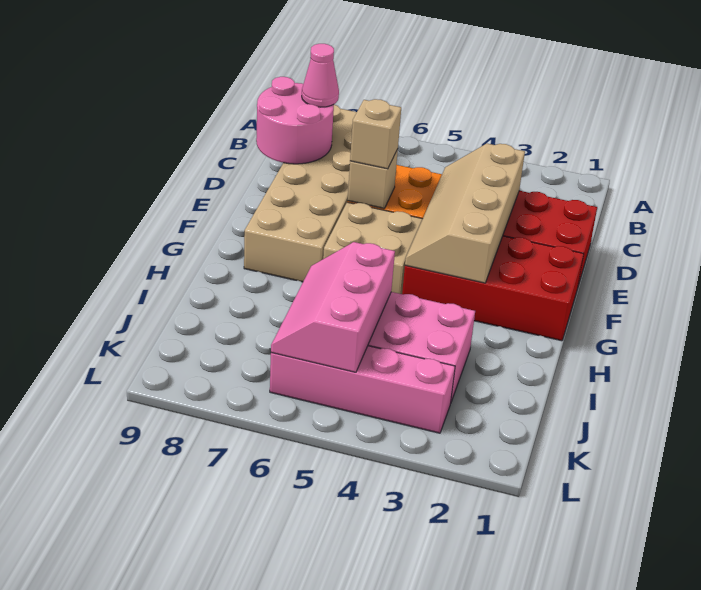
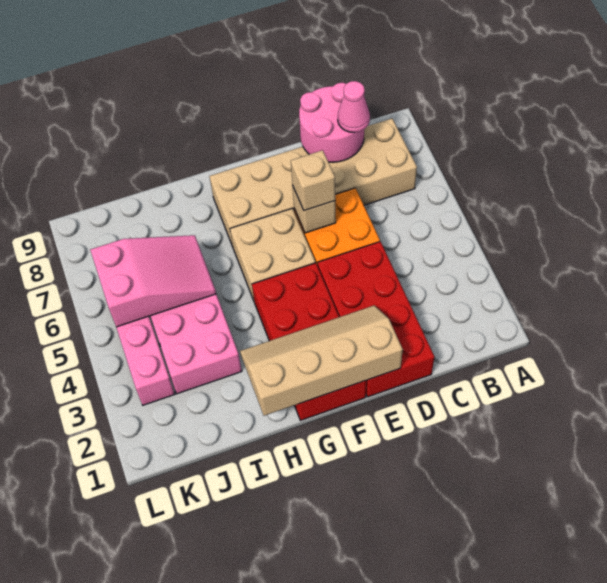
tan slope D3:G4 level 2 top 3 -> tan slope E1:H2 level 2 top 1
pink slope I5:K6 level 2 top 5 -> pink slope I5:K6 level 2 top K

